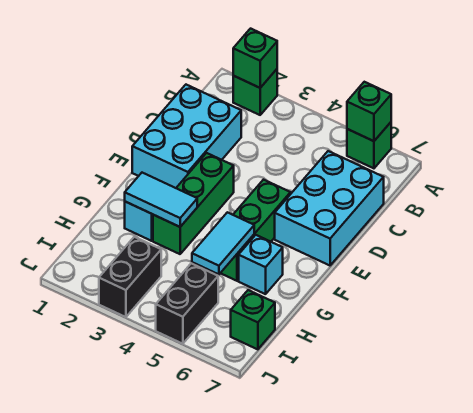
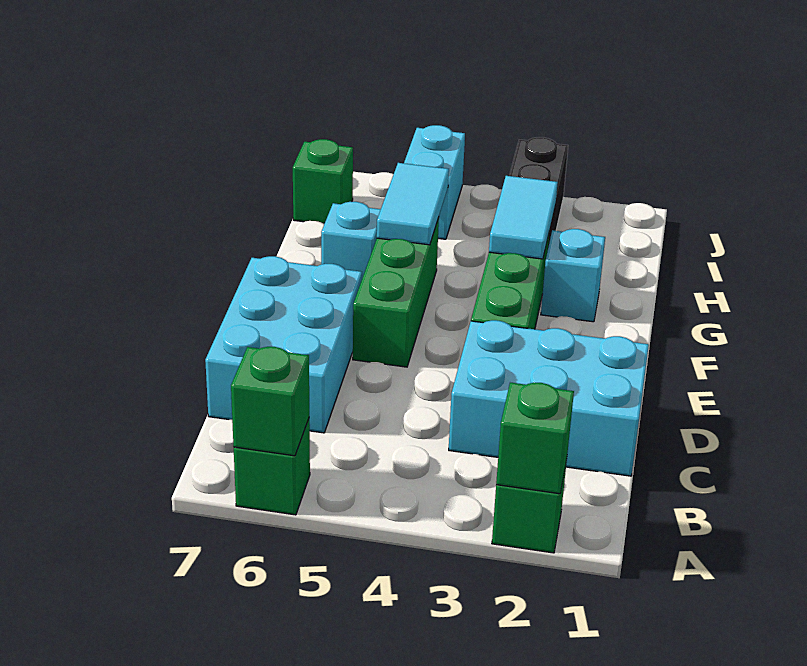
cyan brick C1:E2 level 1 -> cyan brick C1:D3 level 1
cyan tile G2:G3 level 2 -> cyan tile G3:H3 level 2
black brick I5:J5 level 1 -> cyan brick I5:J5 level 1

